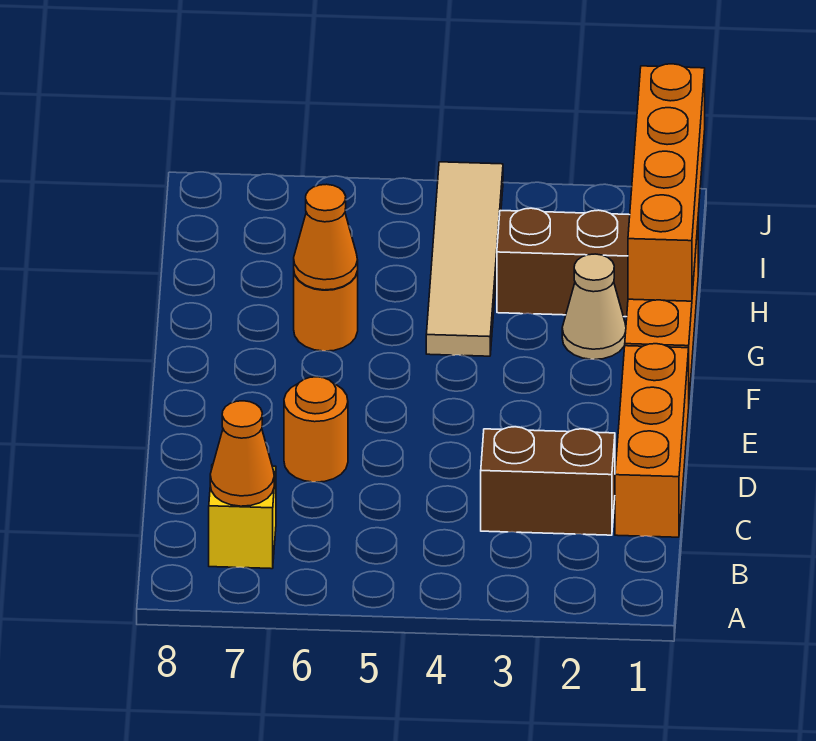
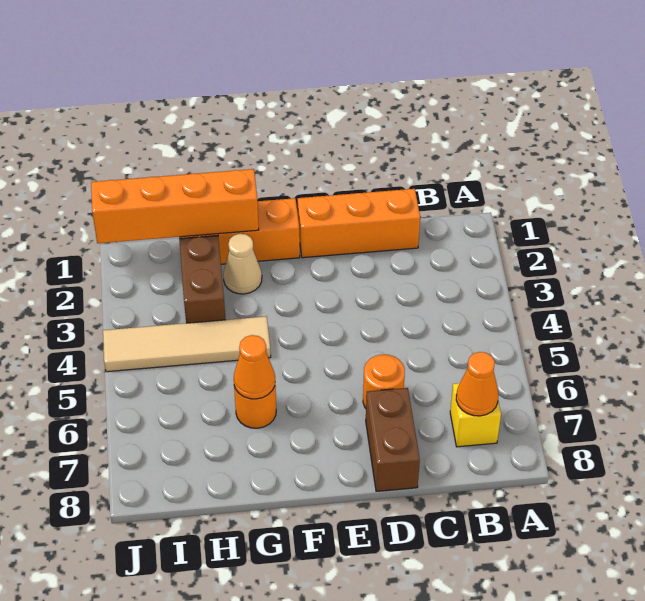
brown brick C2:C3 level 1 -> brown brick D7:D8 level 1

